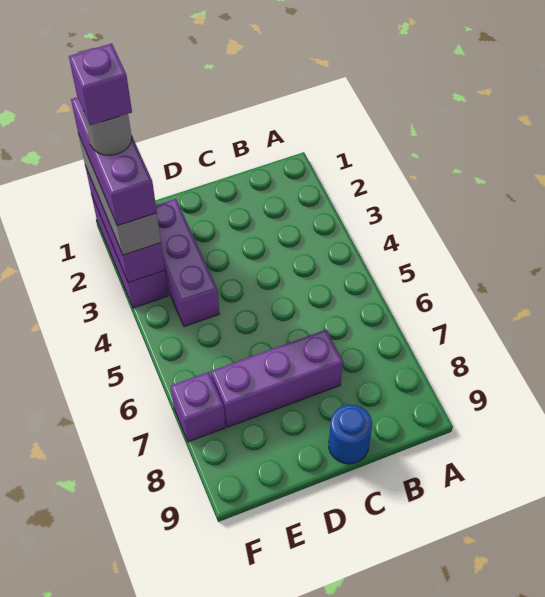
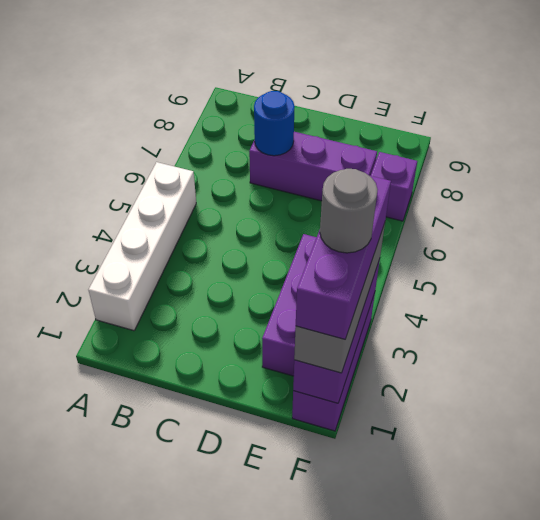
none -> white brick A2:A5 level 1
blue round brick C9 level 1 -> blue round brick C7 level 2
purple brick F2 level 6 -> none

